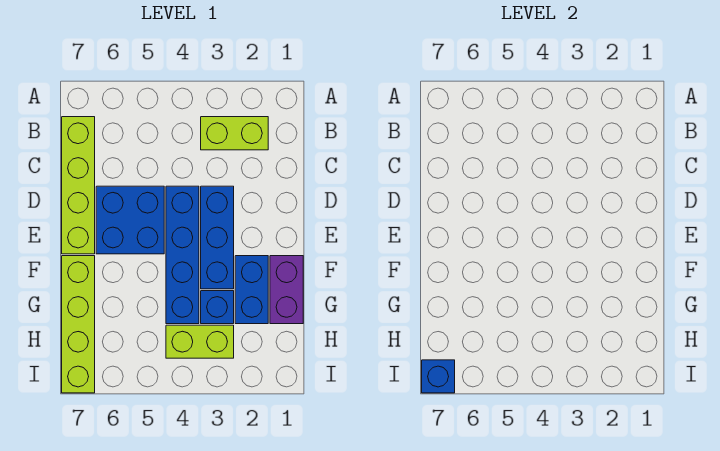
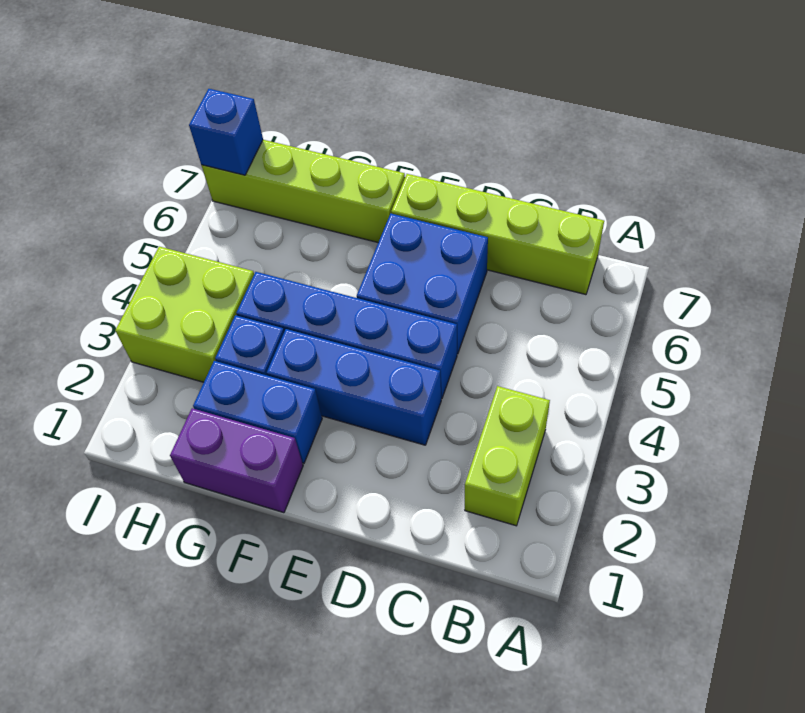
lime brick H3:H4 level 1 -> lime brick H3:I4 level 1

